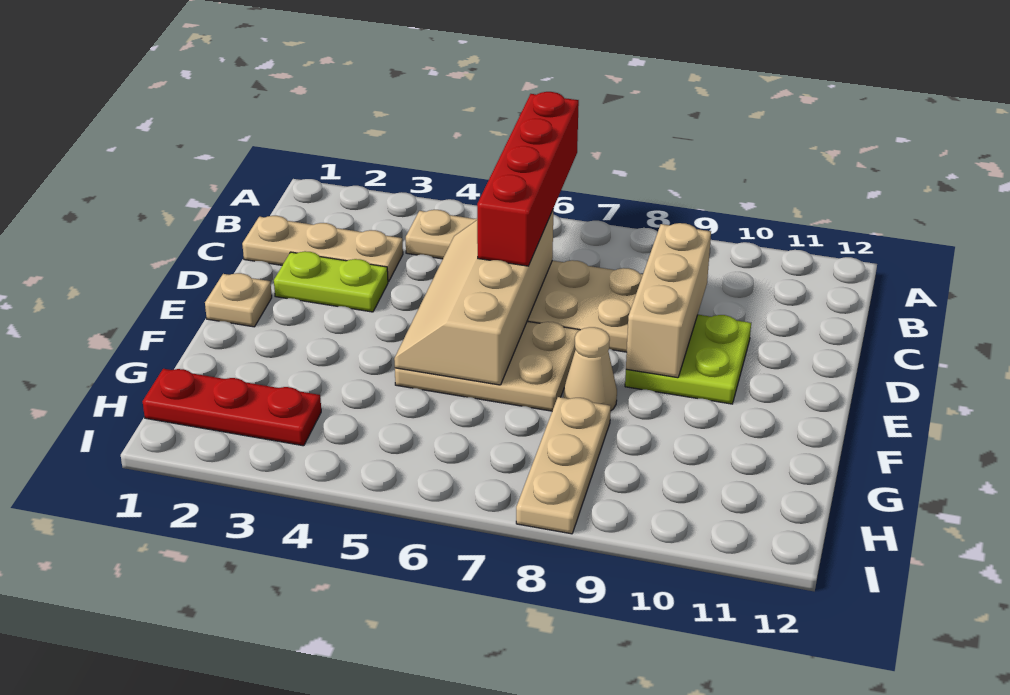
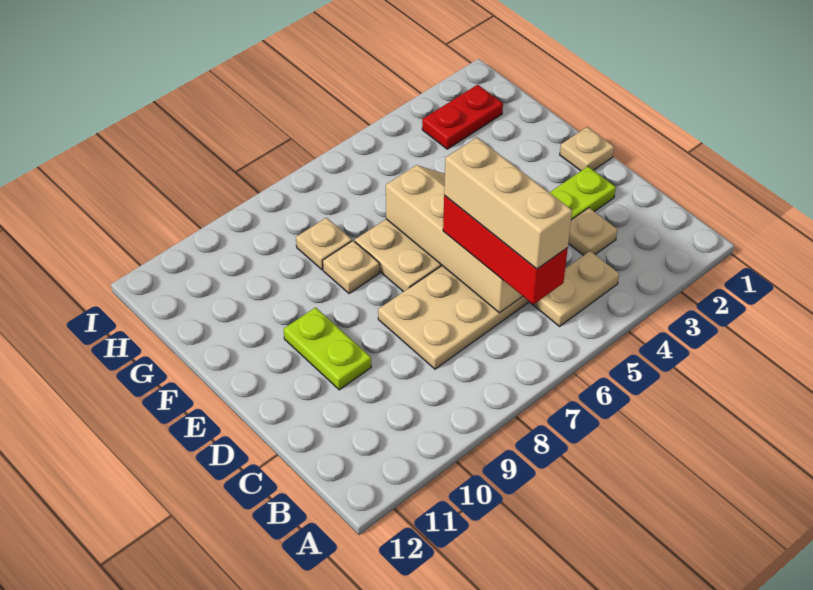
red brick A6:D6 level 3 -> red brick B6:D6 level 3
tan plate C1:C3 level 1 -> tan plate C3 level 1
tan brick C9:E9 level 2 -> tan brick B6:D6 level 4
lime plate D9:E10 level 1 -> lime plate D10:E10 level 1
tan cone F8 level 1 -> tan plate F8 level 1
tan plate G8:I8 level 1 -> tan plate G8 level 1
red plate H1:H3 level 1 -> red plate H2:H3 level 1

